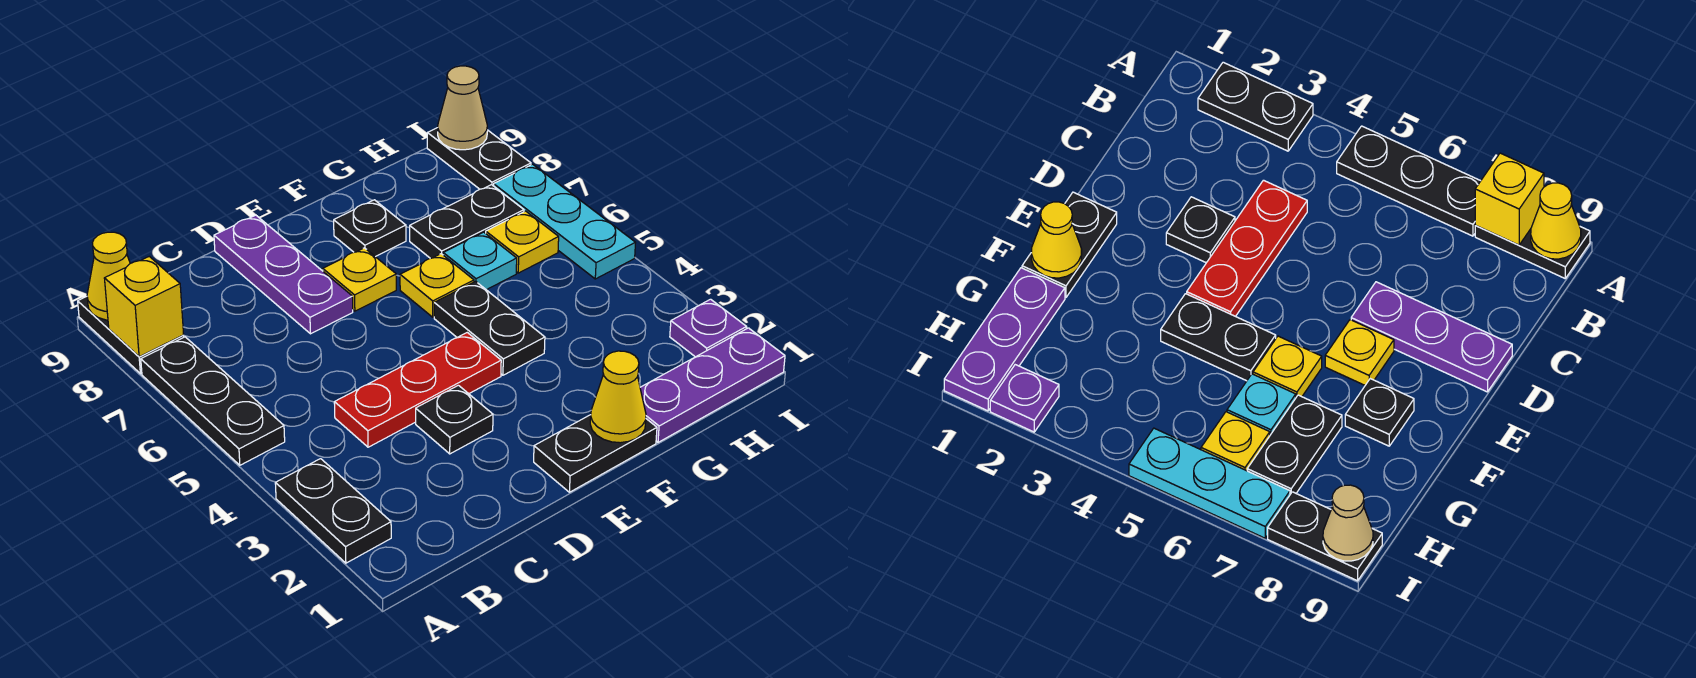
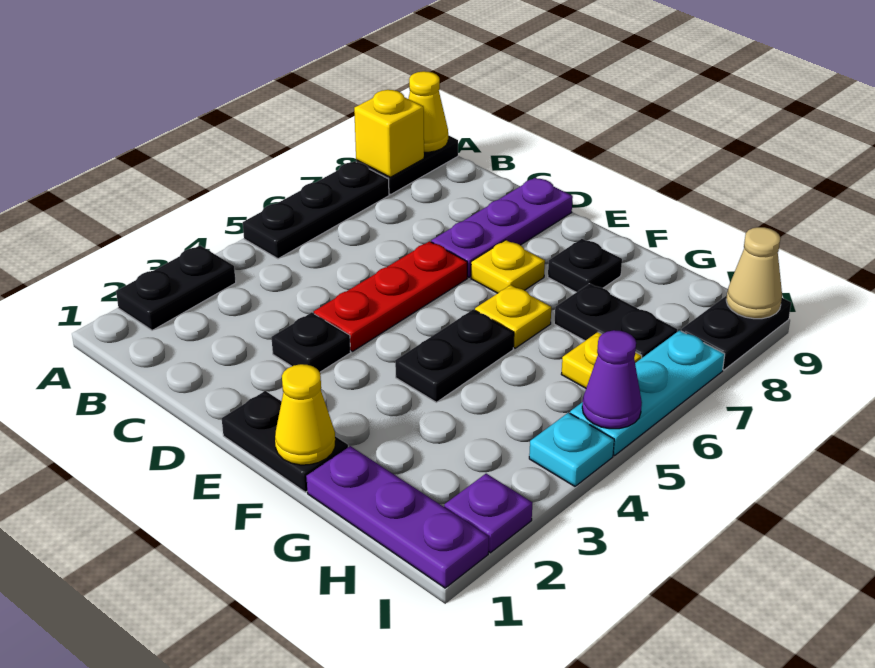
red plate C4:E4 level 1 -> red plate D4:D6 level 1
cyan plate G6 level 1 -> cyan plate I4 level 1
none -> purple cone I5 level 2

